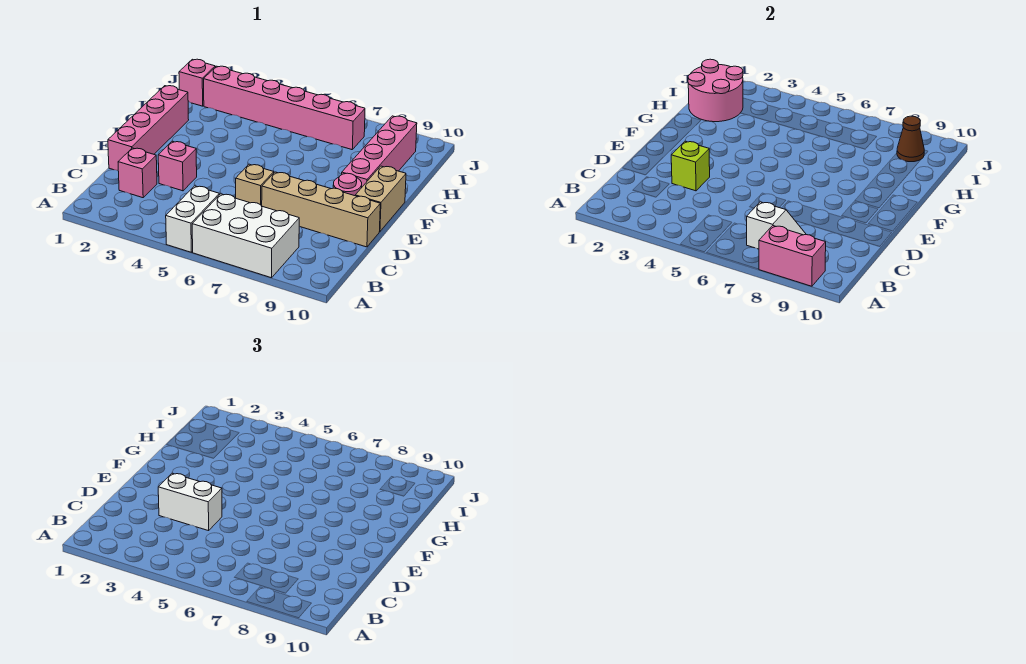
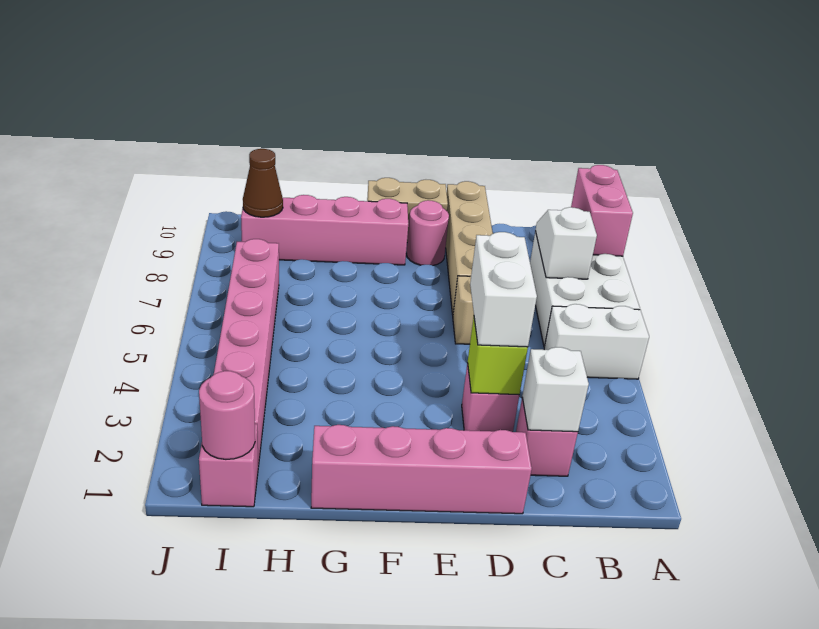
none -> white brick C2 level 2
pink round brick H1:I2 level 2 -> pink round brick I1 level 2

